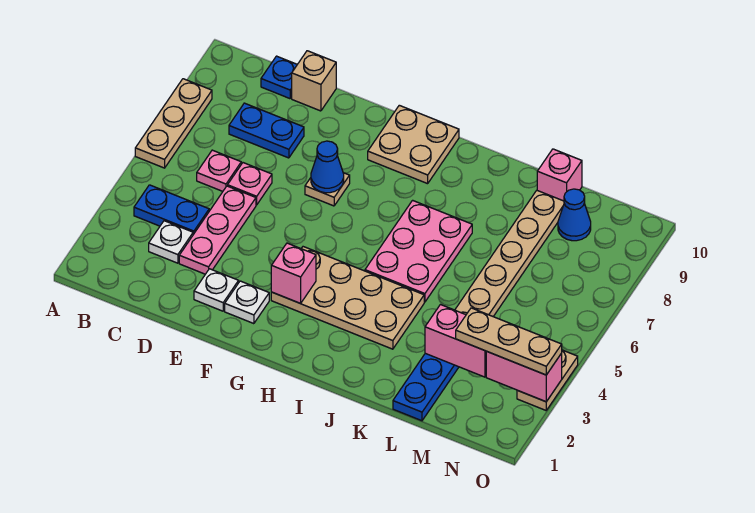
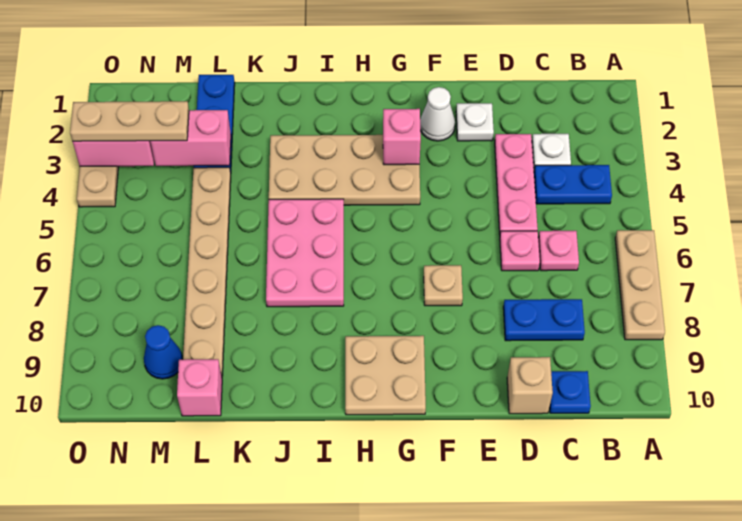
white plate F2 level 1 -> white cone F2 level 1
blue cone F7 level 2 -> none

